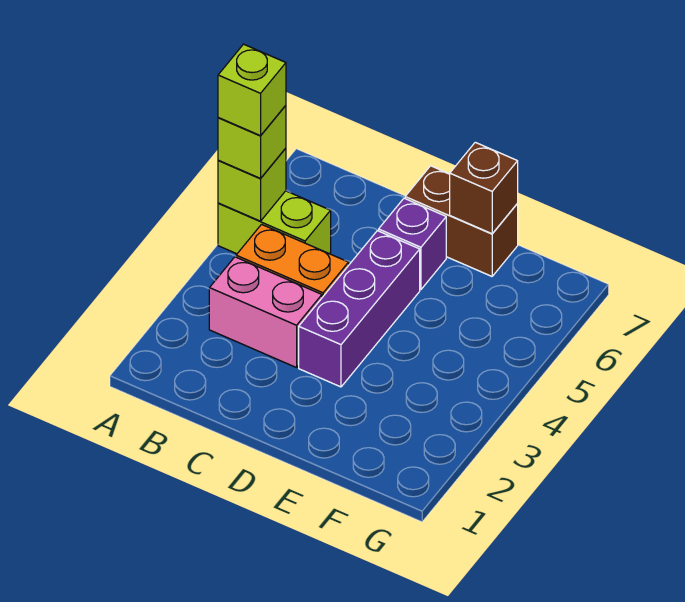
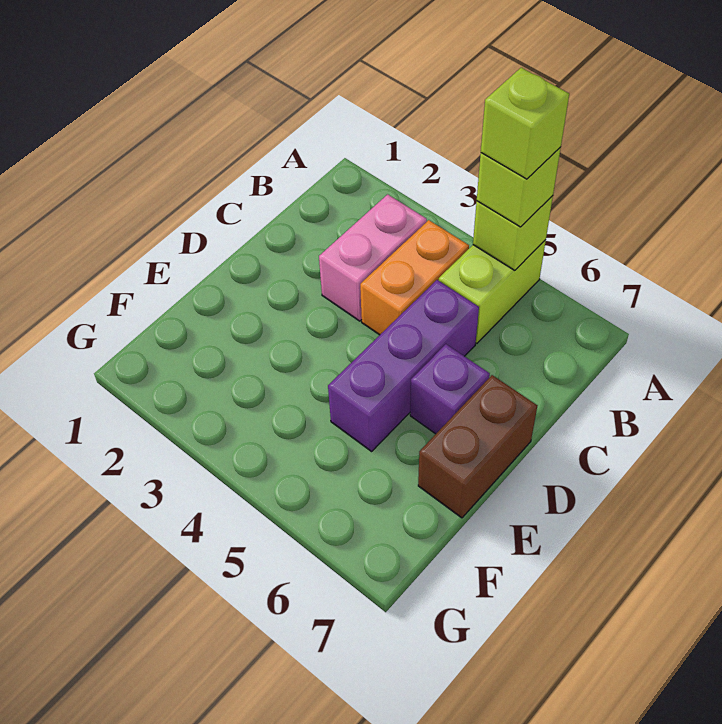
purple brick D3:D5 level 1 -> purple brick C5:E5 level 1
brown brick E7 level 2 -> none

